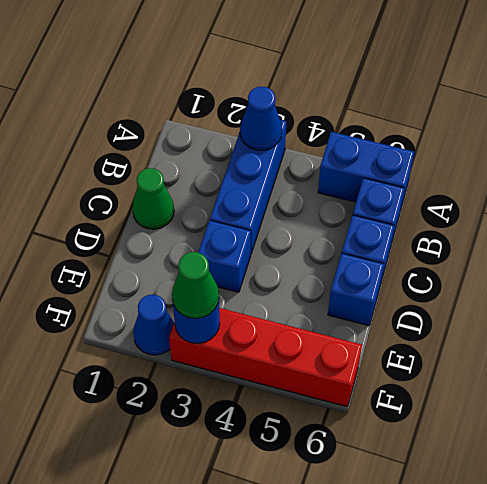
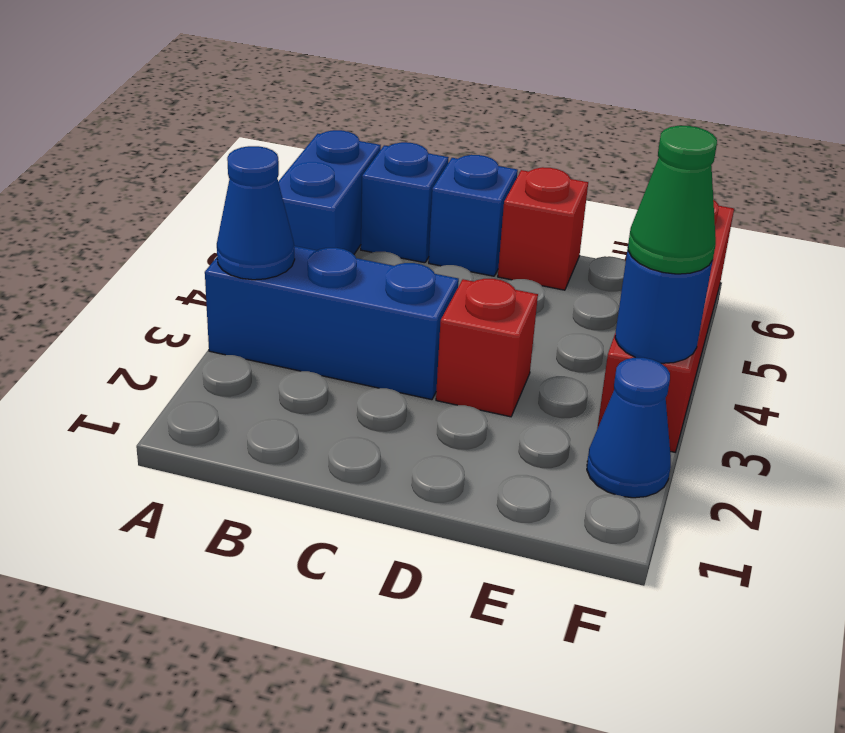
green cone C1 level 1 -> none
blue brick D3 level 1 -> red brick D3 level 1
blue brick D6 level 1 -> red brick D6 level 1

